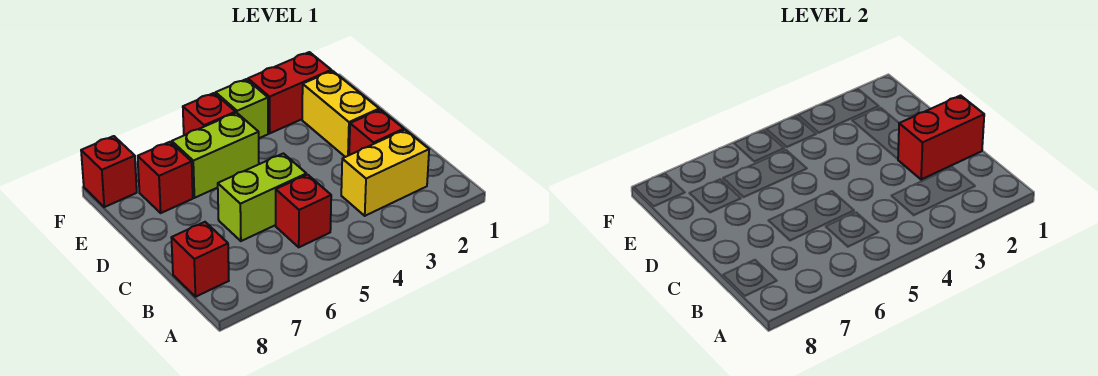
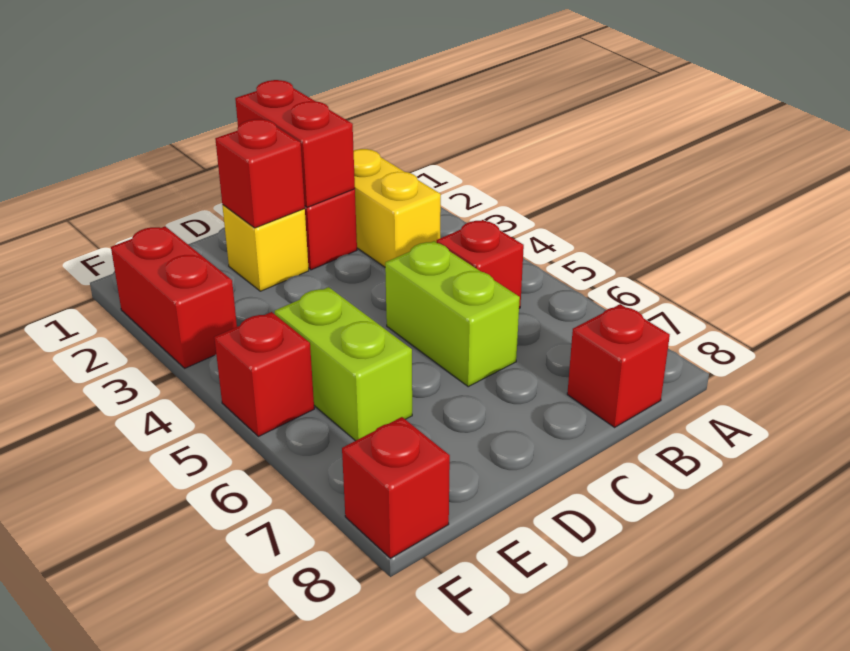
yellow brick D2:E2 level 1 -> yellow brick D2 level 1
red brick E7 level 1 -> red brick D2 level 2
lime brick F4 level 1 -> none

